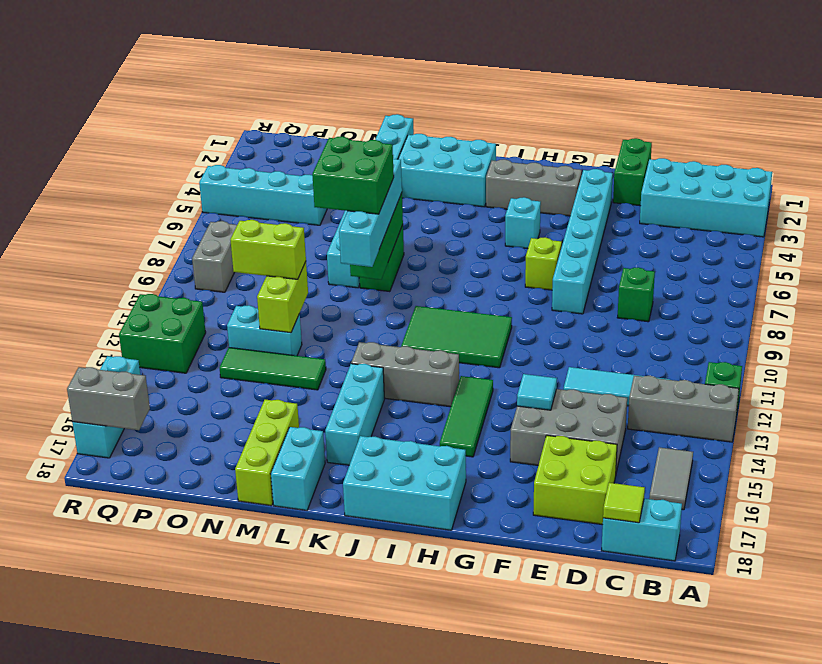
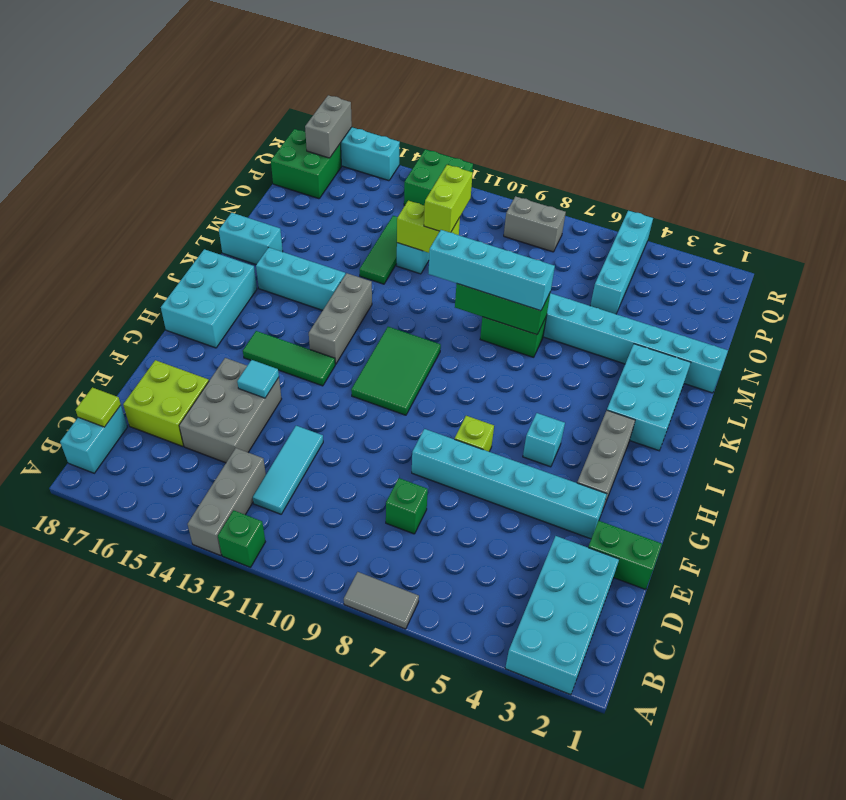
grey tile B15:B16 level 1 -> grey tile A7:A8 level 1
green brick L8:M9 level 4 -> green brick P17:Q18 level 1
lime brick M16:M18 level 1 -> none

